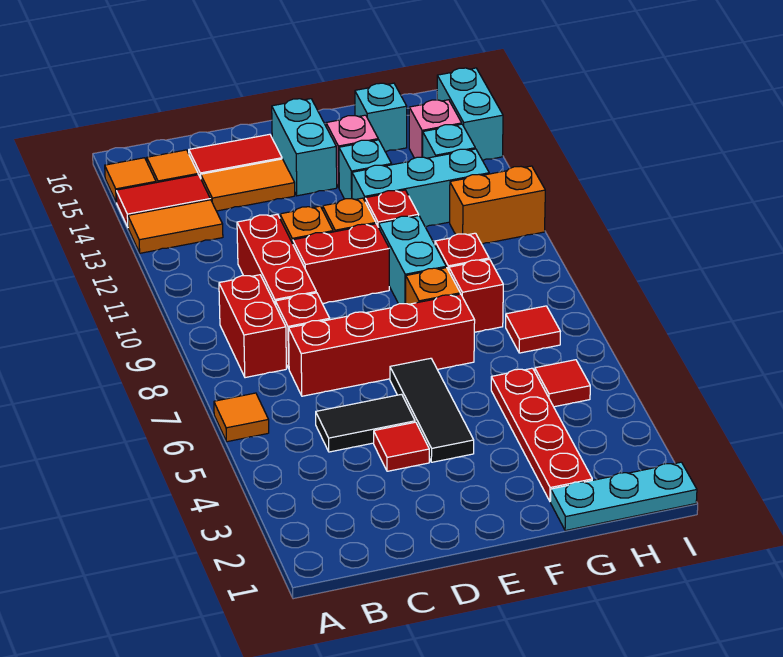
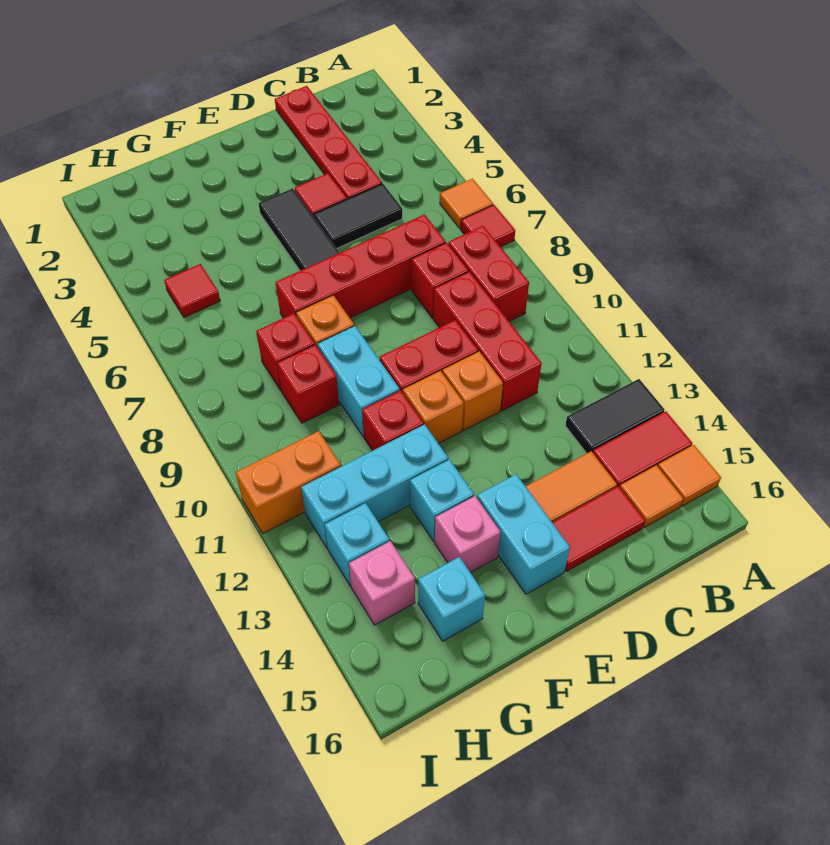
orange tile A13:B13 level 1 -> black tile A13:B13 level 1
cyan plate G1:I1 level 1 -> none
red plate G2:G5 level 1 -> red plate C1:C4 level 1
red tile H7 level 1 -> red tile A7 level 1
cyan brick I14:I15 level 1 -> none

